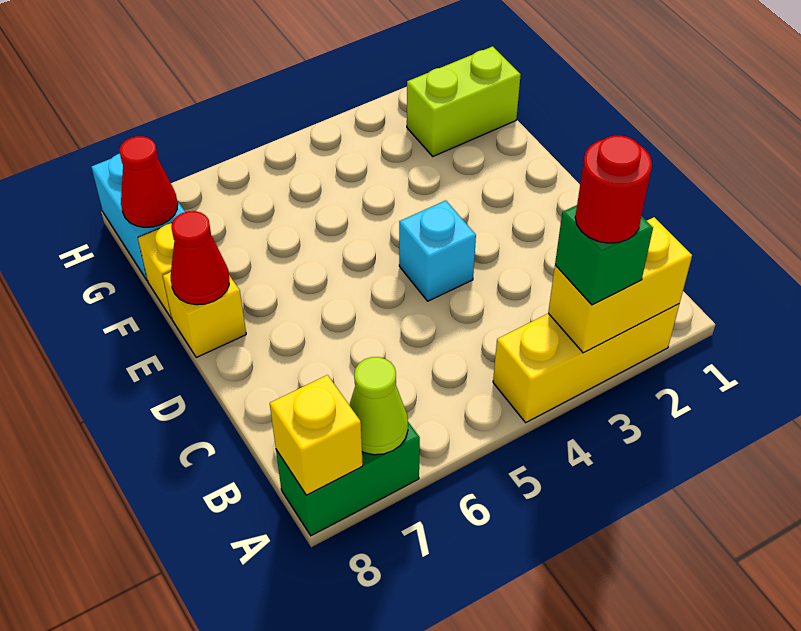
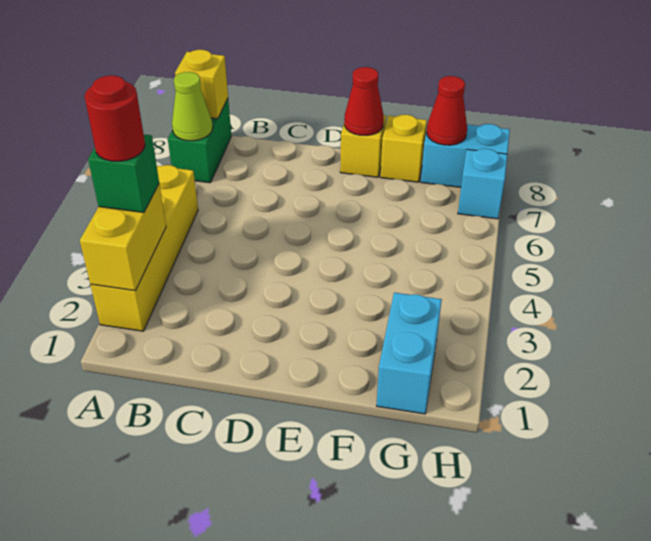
yellow brick A2:A4 level 1 -> yellow brick A2:A5 level 1
cyan brick D4 level 1 -> cyan brick H7 level 1
lime brick G1:G2 level 1 -> cyan brick G1:G2 level 1

